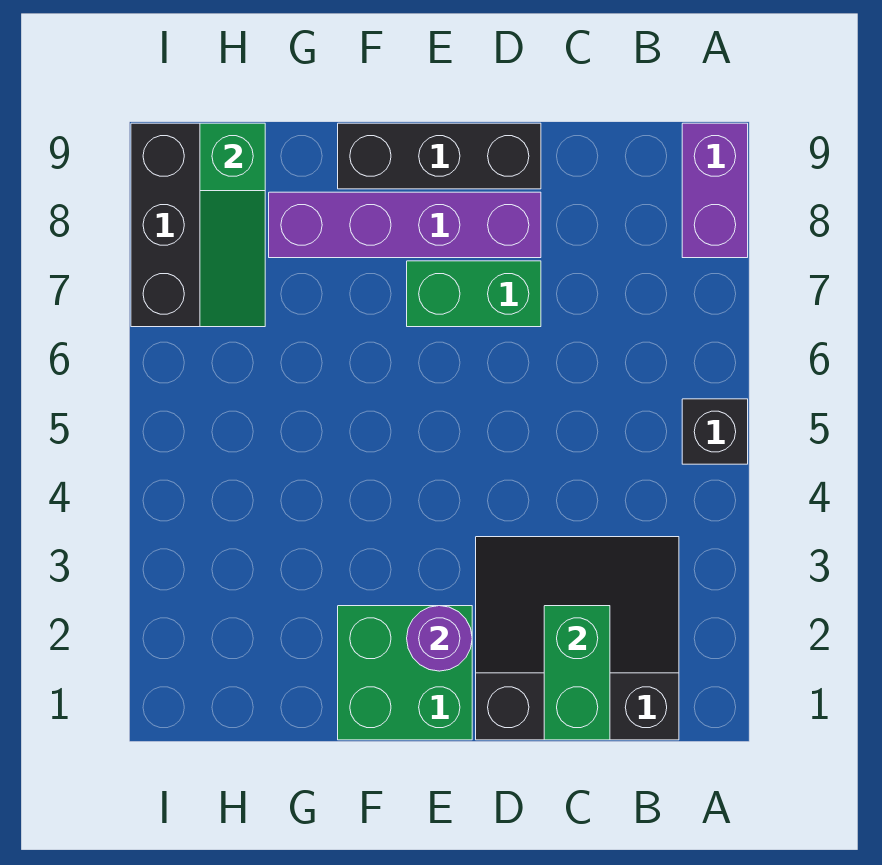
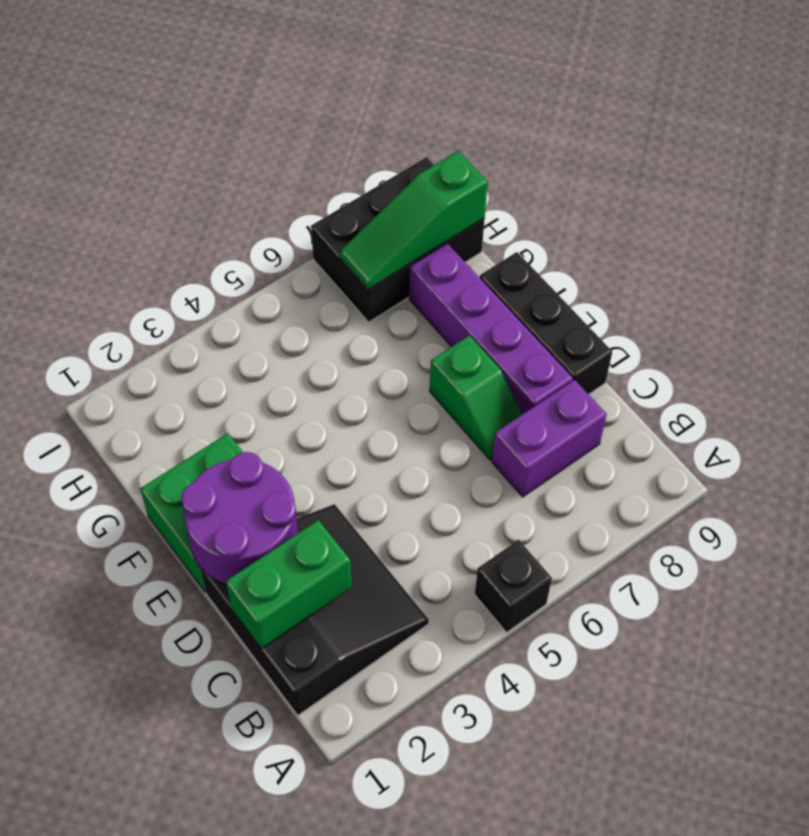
purple brick A8:A9 level 1 -> purple brick C7:C8 level 1
green brick D7:E7 level 1 -> green slope D7:E7 level 1 top E
purple round brick E2 level 2 -> purple round brick D1:E2 level 2

